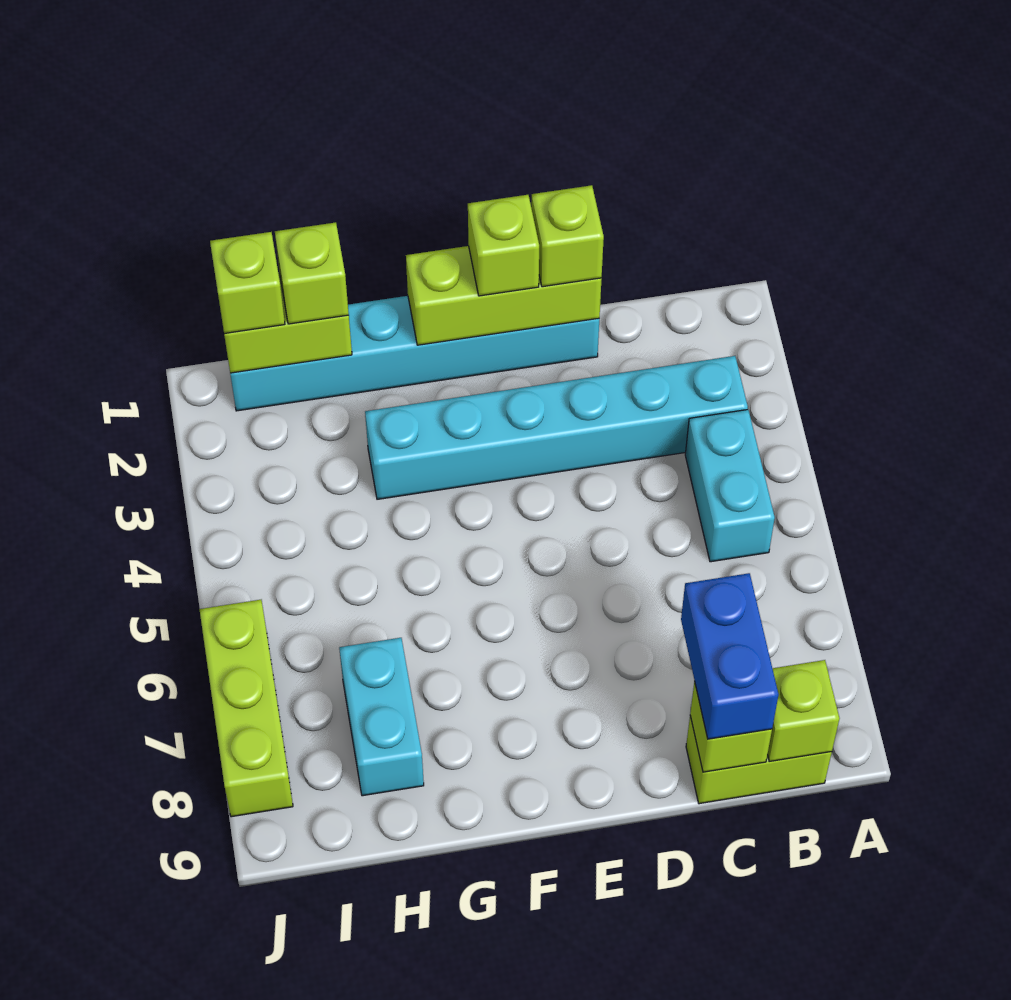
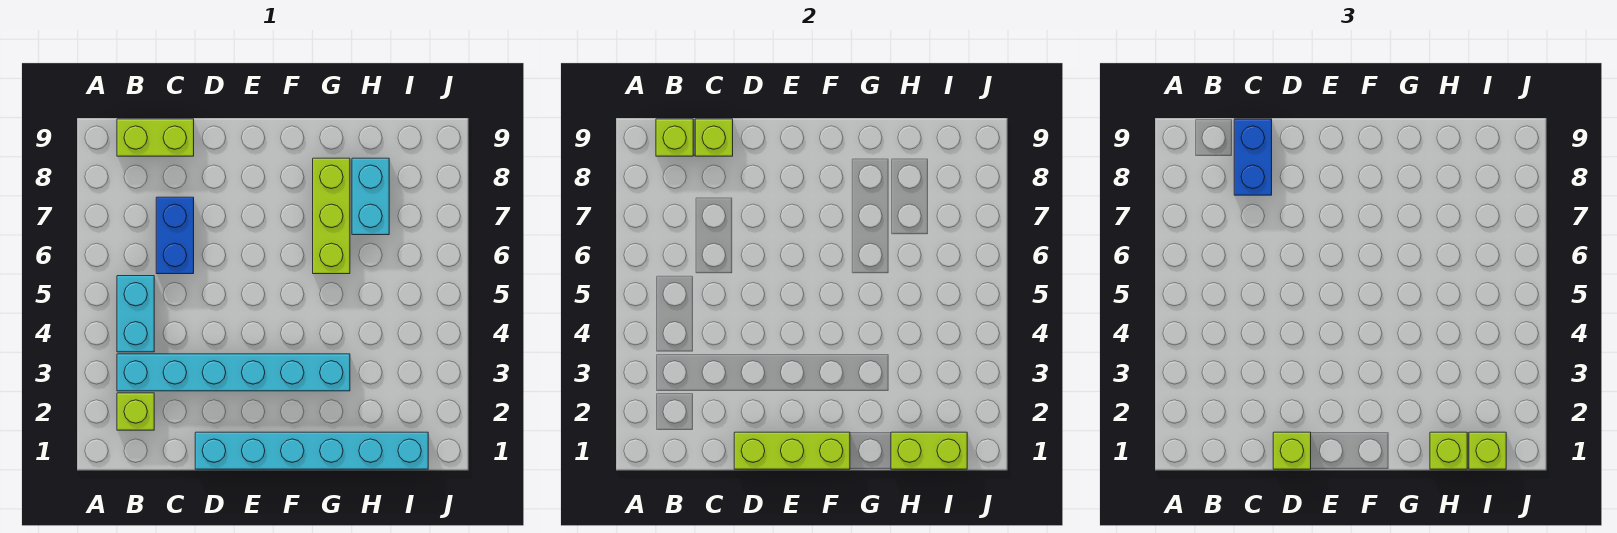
none -> blue brick C6:C7 level 1
lime brick E1 level 3 -> lime brick B2 level 1
lime brick J6:J8 level 1 -> lime brick G6:G8 level 1

